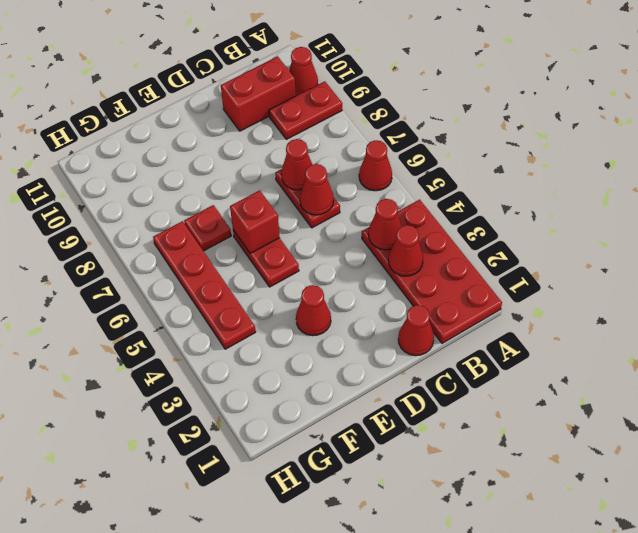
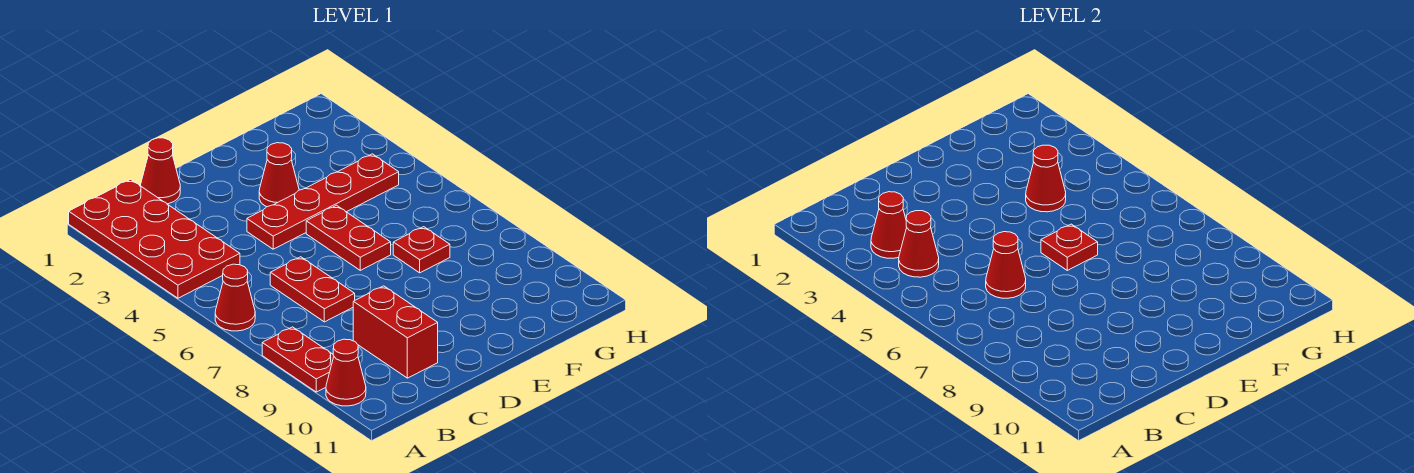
red plate A9:B9 level 1 -> red plate A8:A9 level 1
red brick B10:C10 level 1 -> red brick C9:C10 level 1
red cone C7 level 2 -> red cone F4 level 2
red brick E6 level 2 -> red plate E6 level 2
red plate G4:G7 level 1 -> red plate D4:G4 level 1

